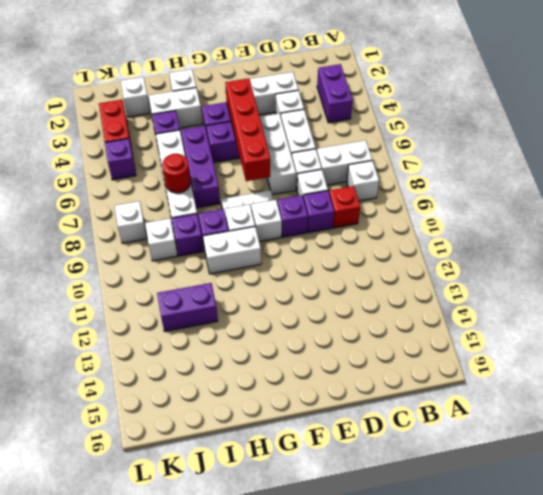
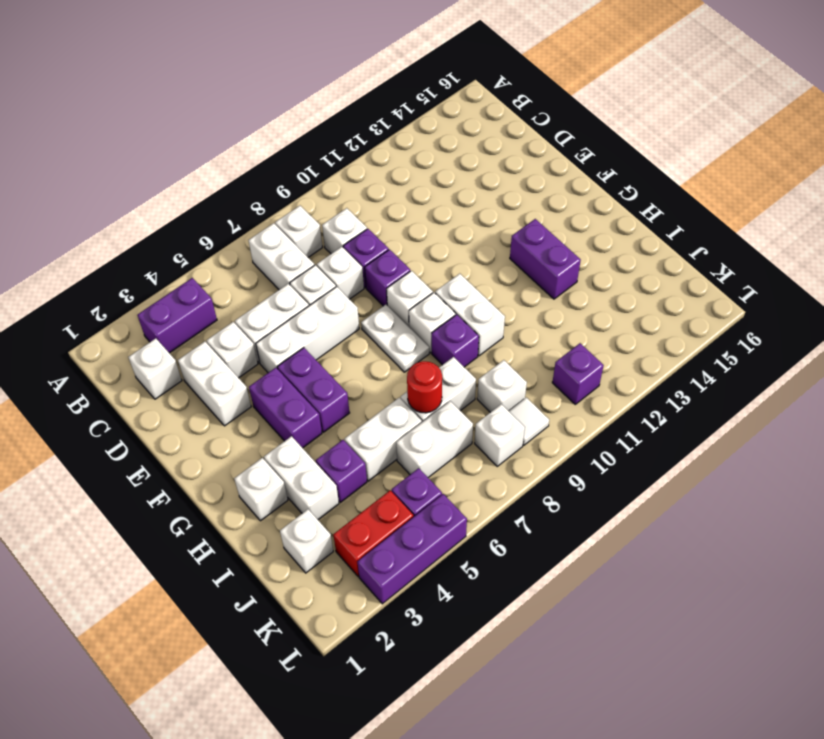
none -> white brick C2 level 1
red brick C9 level 1 -> white brick C9 level 1
red brick F4:F7 level 2 -> none
purple brick H5:H7 level 1 -> purple brick L3:L5 level 1
purple brick I9 level 1 -> purple brick K11 level 1
purple brick I12:J12 level 1 -> purple brick G13:H13 level 1
none -> white brick J6:J7 level 1
none -> white tile K9 level 1

